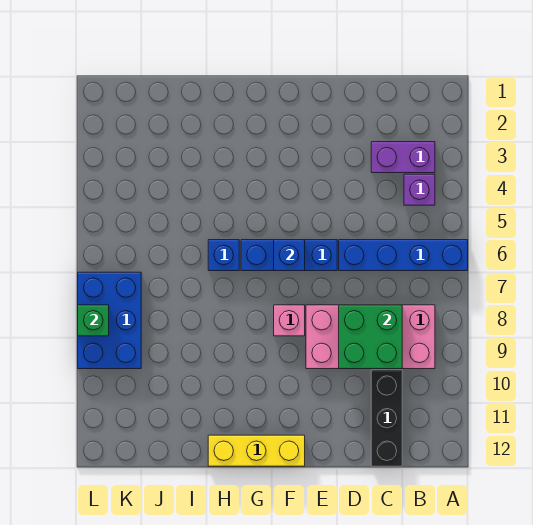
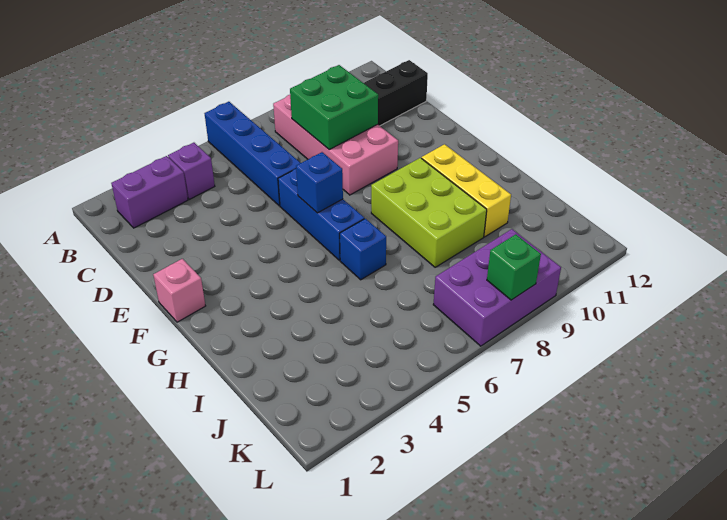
purple brick B3:C3 level 1 -> purple brick B2:B3 level 1
pink brick F8 level 1 -> pink brick F1 level 1
yellow brick F12:H12 level 1 -> yellow brick G10:I10 level 1
none -> lime brick G8:I9 level 1
blue brick K7:L9 level 1 -> purple brick K7:L9 level 1

